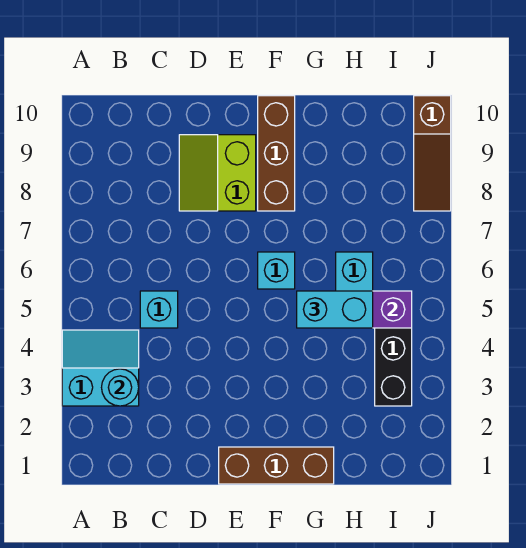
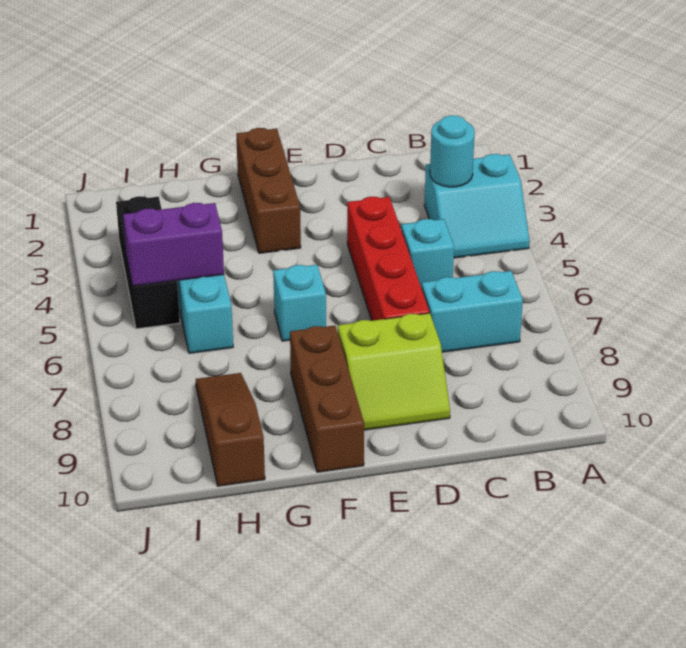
none -> red brick D4:D7 level 1
lime slope D8:E9 level 1 top E -> lime slope D8:E9 level 1 top 8
brown brick E1:G1 level 1 -> brown brick F1:F3 level 1
cyan brick G5:H5 level 3 -> cyan brick B7:C7 level 1
brown slope J8:J10 level 1 top 10 -> brown slope H8:H10 level 1 top 10

